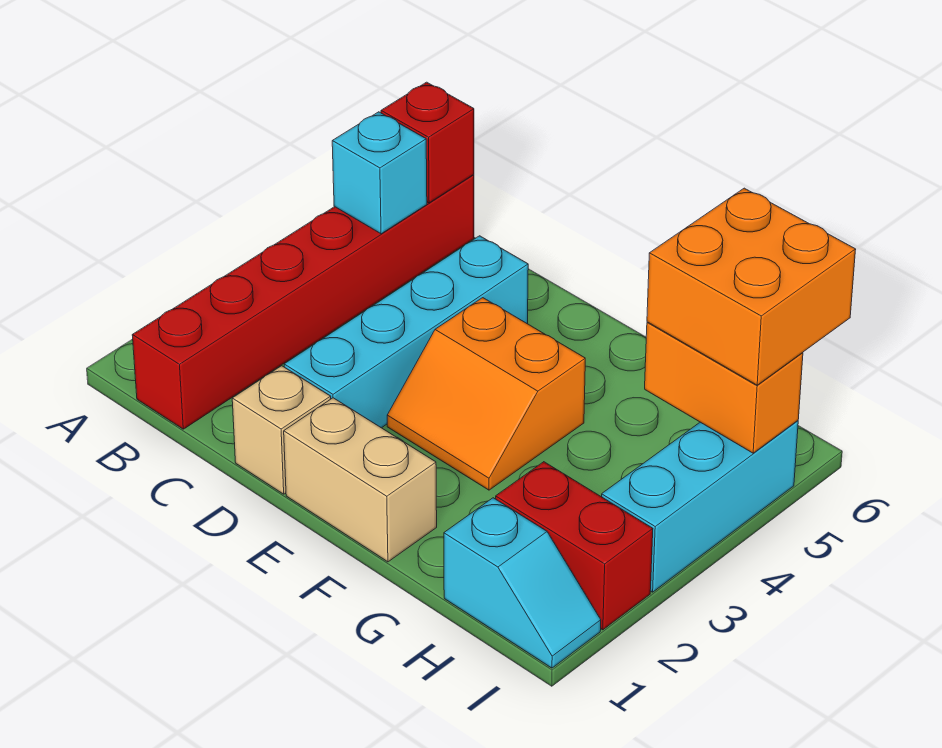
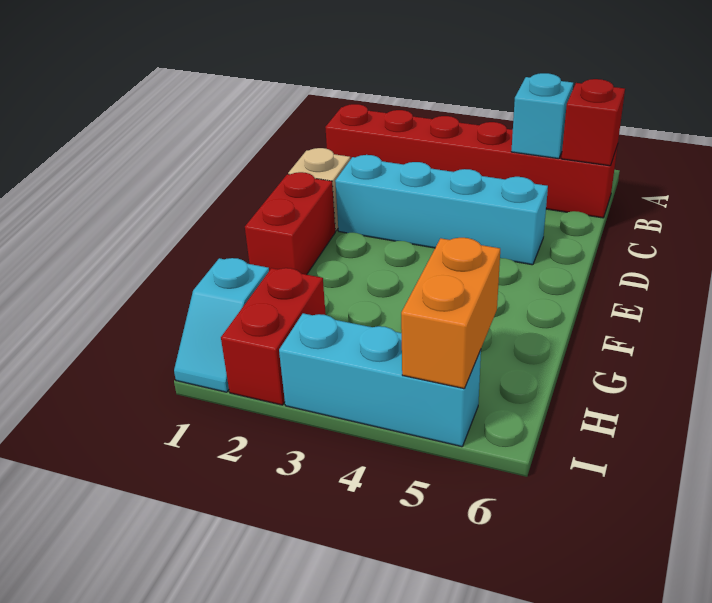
tan brick E1:F1 level 1 -> red brick E1:F1 level 1
orange slope E3:F4 level 1 top 4 -> none
orange brick H5:I6 level 3 -> none

